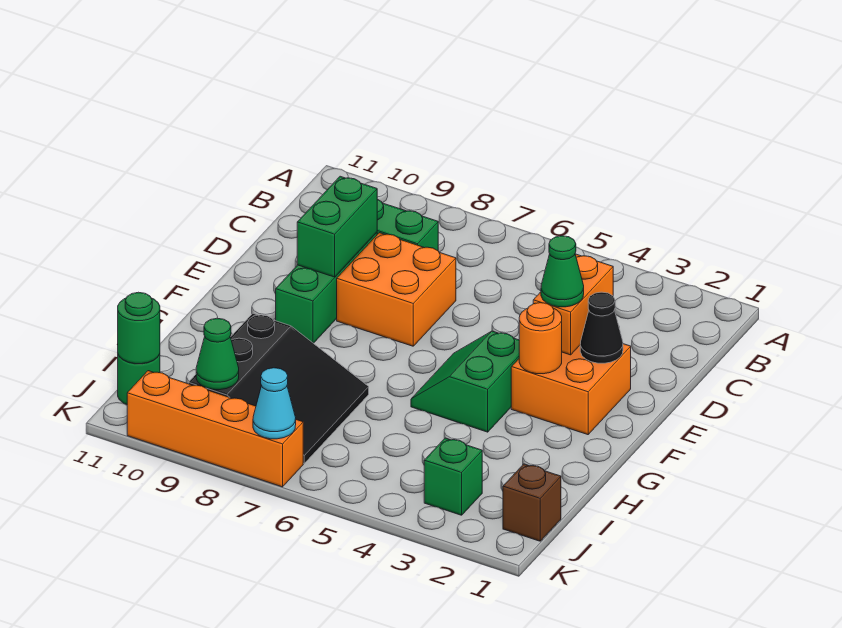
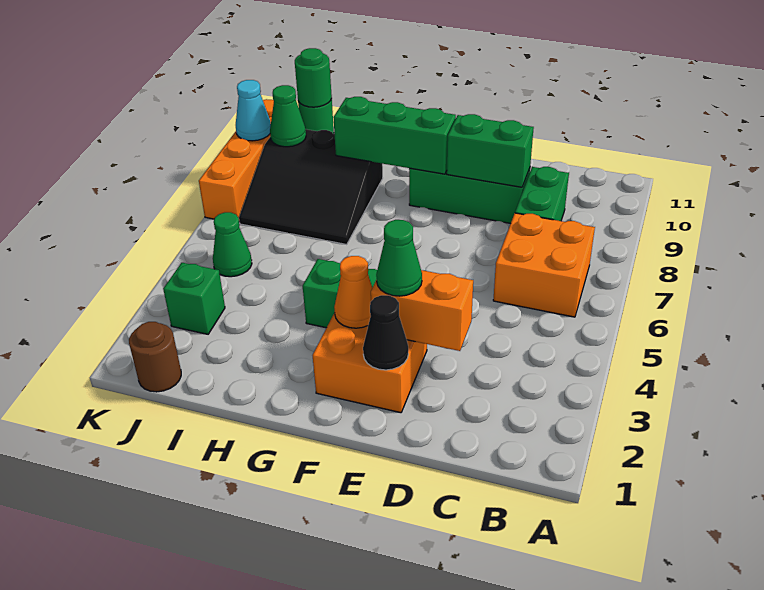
orange brick D7:E8 level 1 -> orange brick B6:C7 level 1
orange round brick F3 level 2 -> orange cone F3 level 2
none -> green brick F9:H9 level 2
brown brick J1 level 1 -> brown round brick J1 level 1
none -> green cone J5 level 1
cyan cone K7 level 2 -> cyan cone K9 level 2

